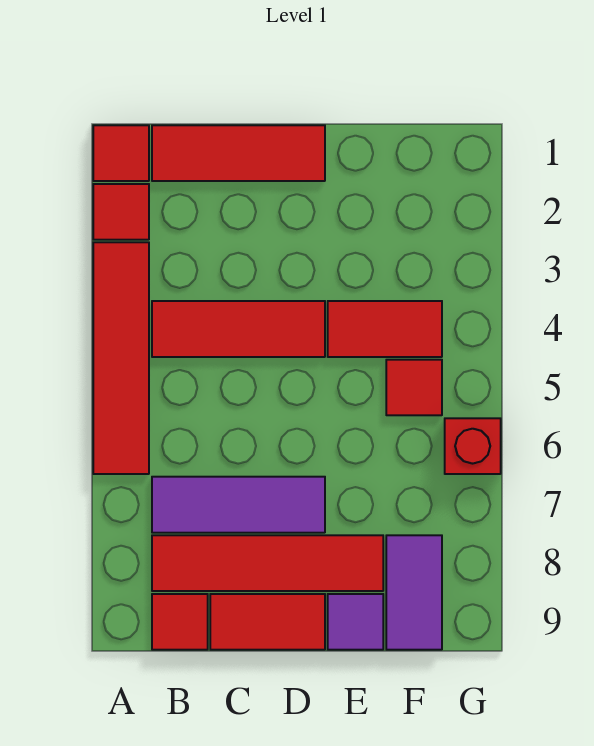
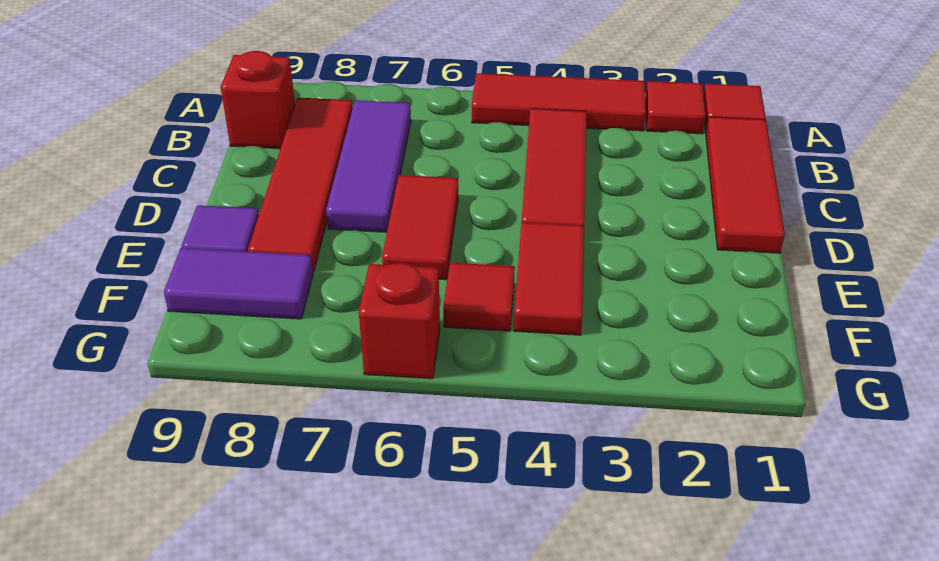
red tile A3:A6 level 1 -> red tile A3:A5 level 1
red tile B9 level 1 -> red brick B9 level 1
red tile C9:D9 level 1 -> red tile D6:E6 level 1

